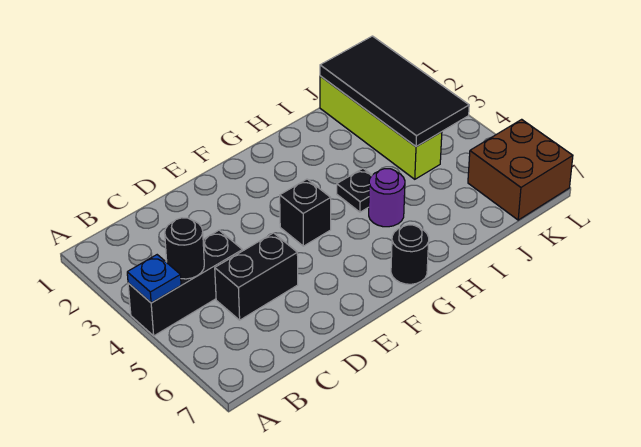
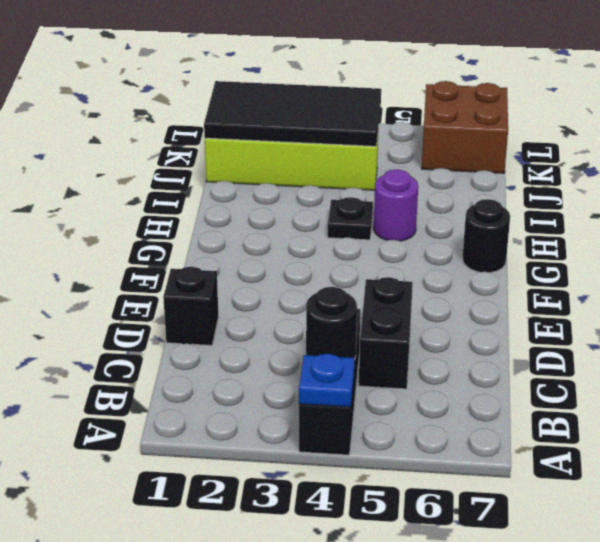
black brick F4 level 1 -> black brick D1 level 1

